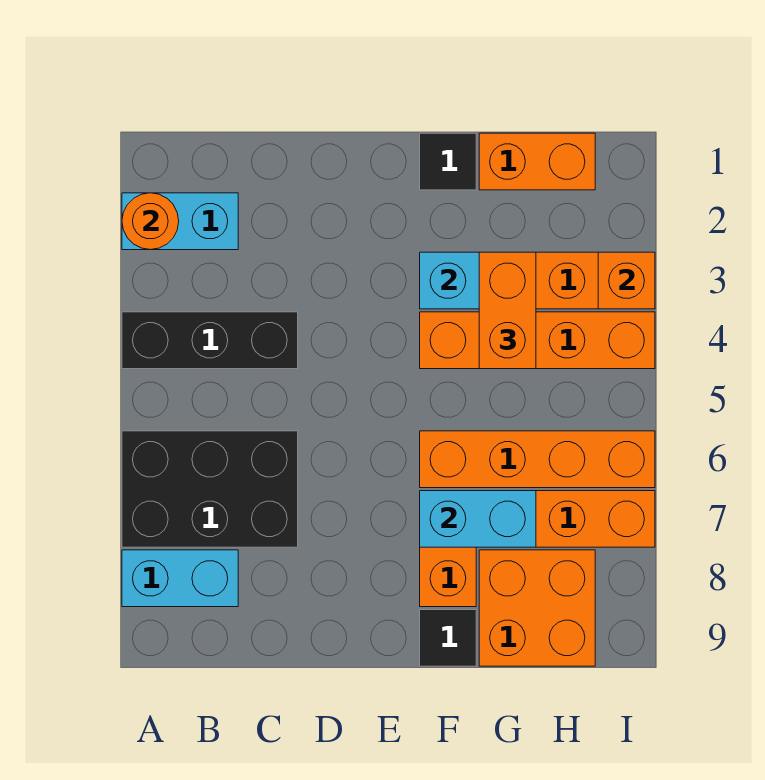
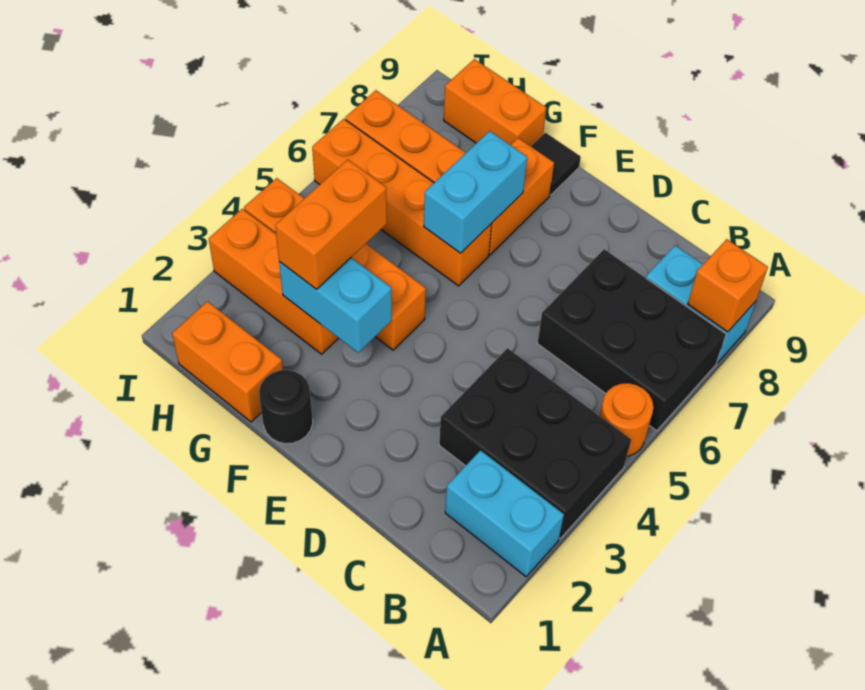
orange round brick A2 level 2 -> orange round brick A5 level 1
black brick A4:C4 level 1 -> black brick A3:C4 level 1
black tile F1 level 1 -> black round brick F1 level 1
cyan brick F7:G7 level 2 -> cyan brick F6:F7 level 2
orange brick G8:H9 level 1 -> orange brick G9:H9 level 1
orange brick I3 level 2 -> orange brick A8 level 2

